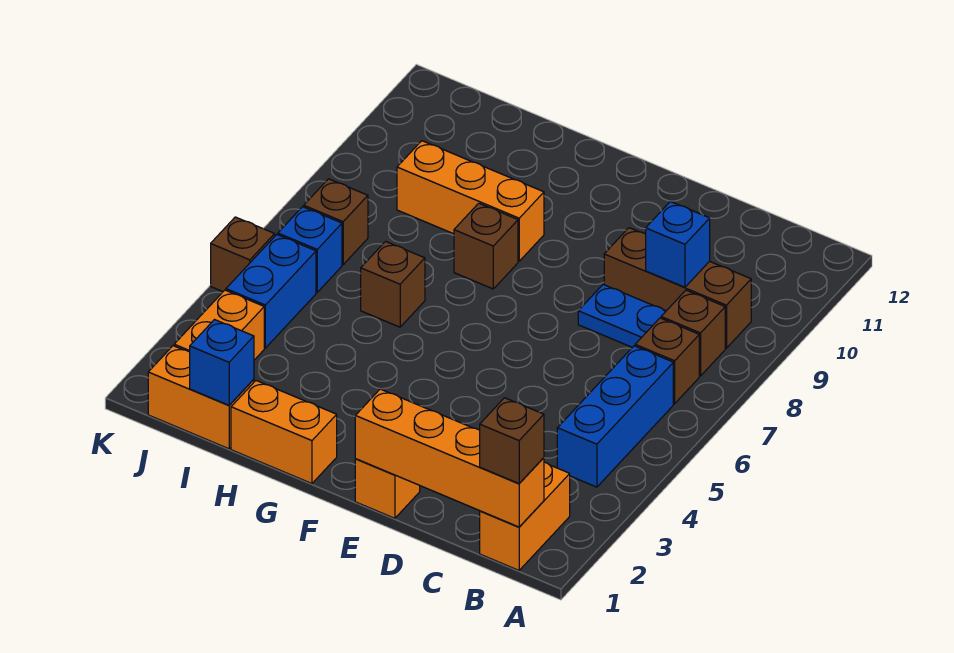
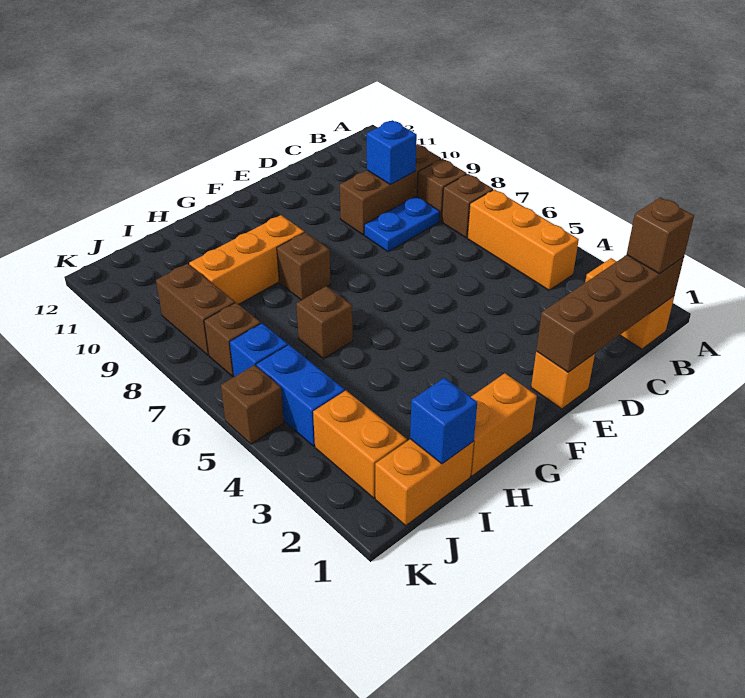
orange brick B1:E1 level 2 -> brown brick B1:E1 level 2
blue brick B4:B6 level 1 -> orange brick B4:B6 level 1
none -> brown brick J8:J9 level 1

